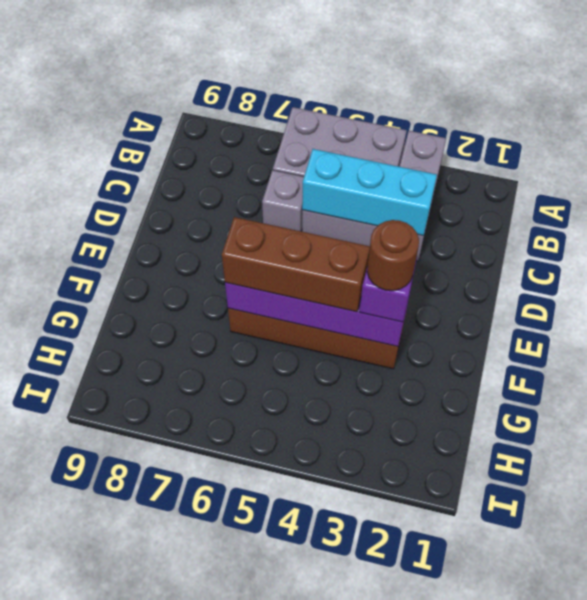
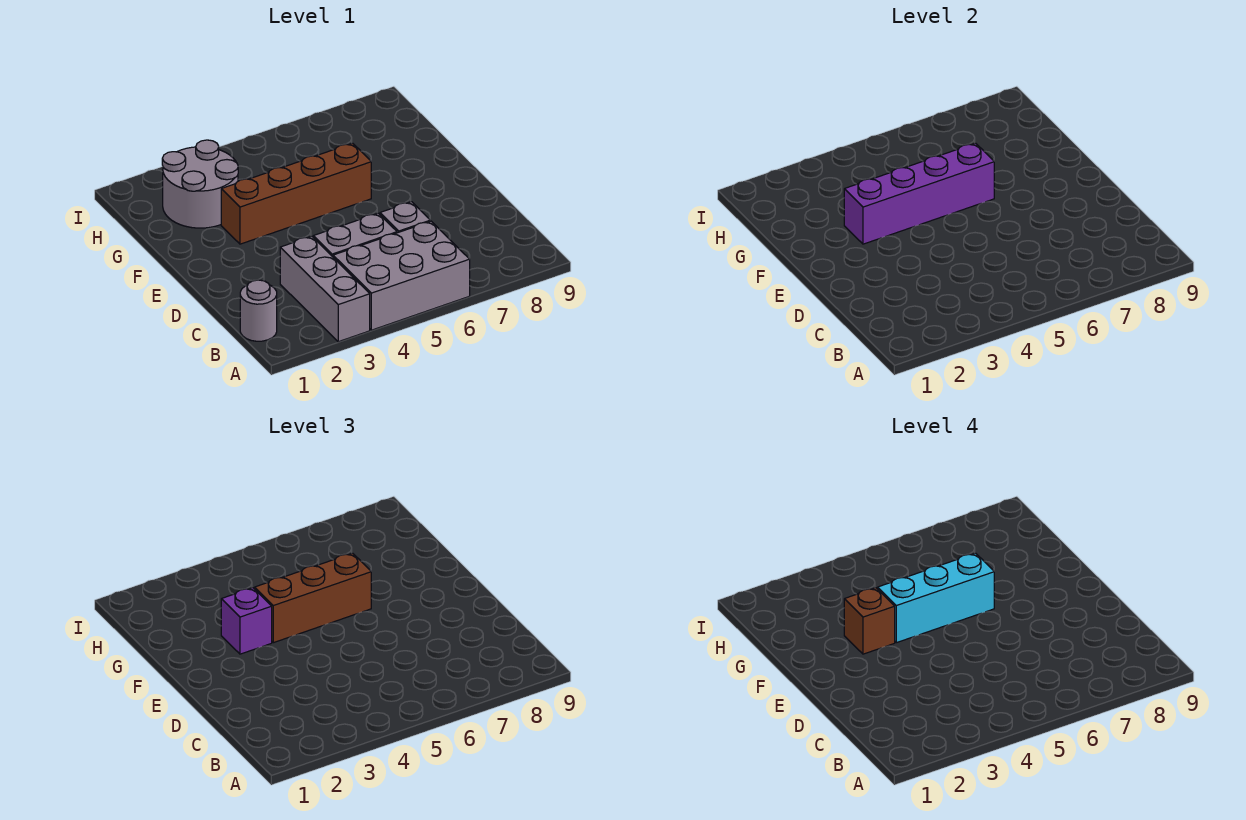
none -> grey round brick B1 level 1
cyan brick C3:C5 level 2 -> cyan brick F4:F6 level 4
brown round brick F3 level 4 -> brown brick F3 level 4
none -> grey round brick G2:H3 level 1

